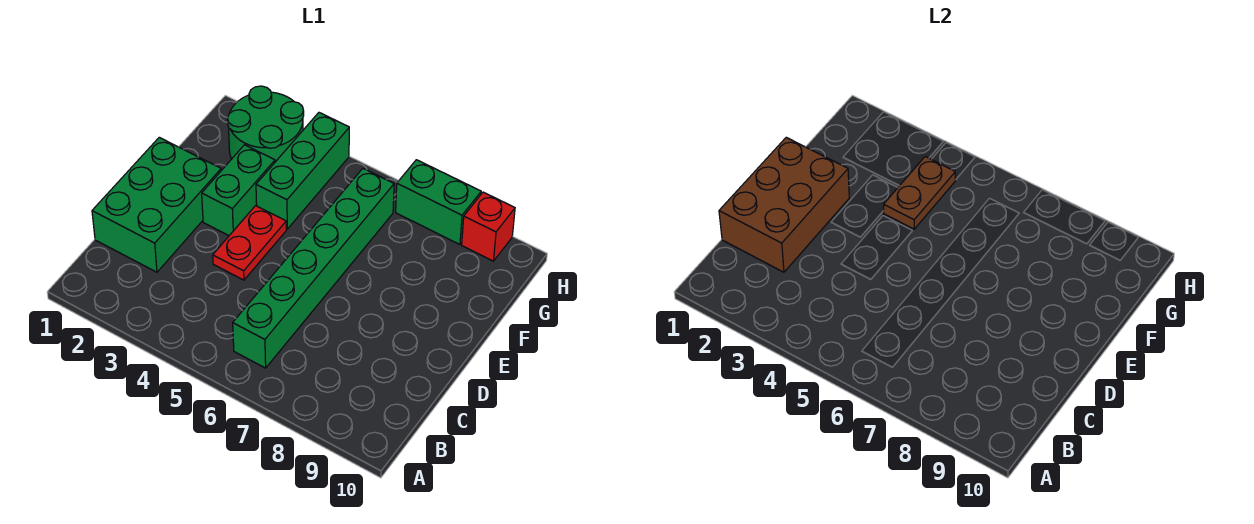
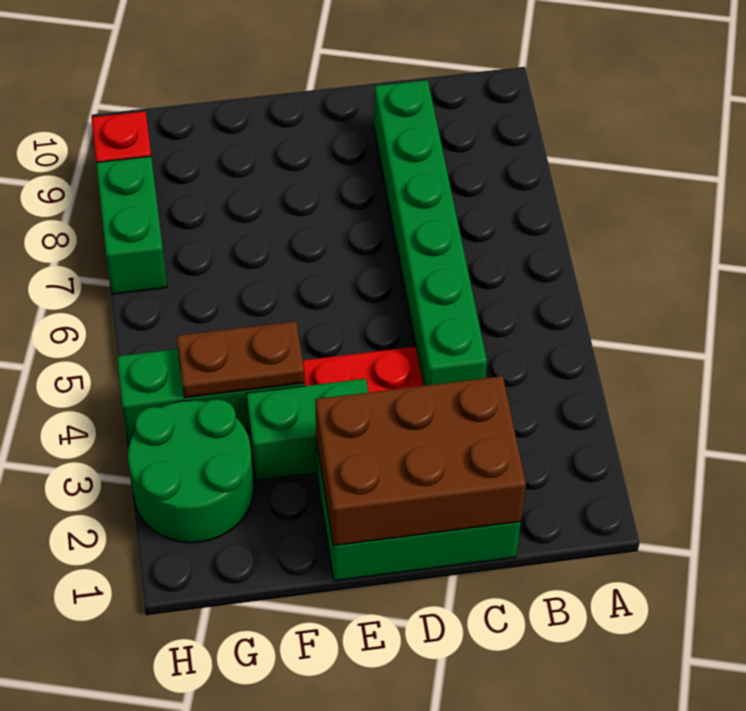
green brick B6:G6 level 1 -> green brick C4:C9 level 1

